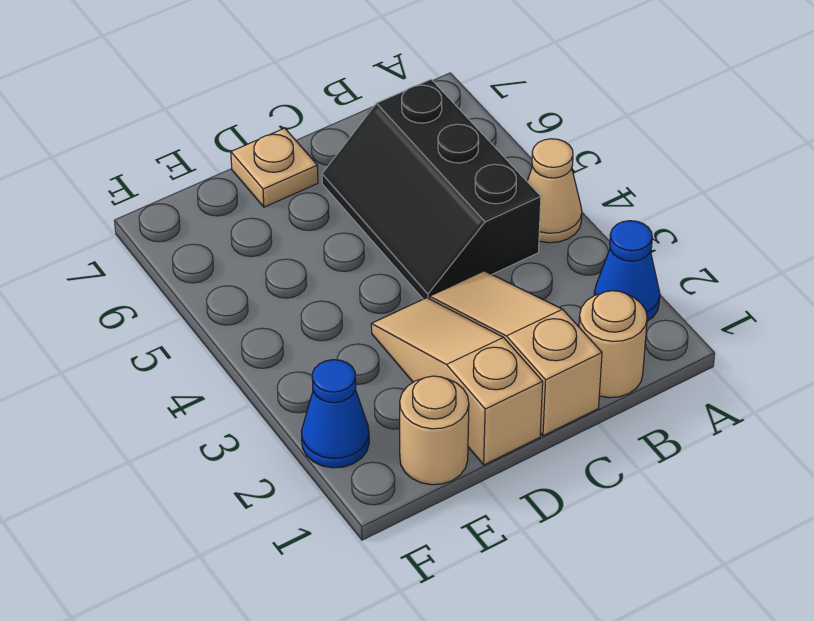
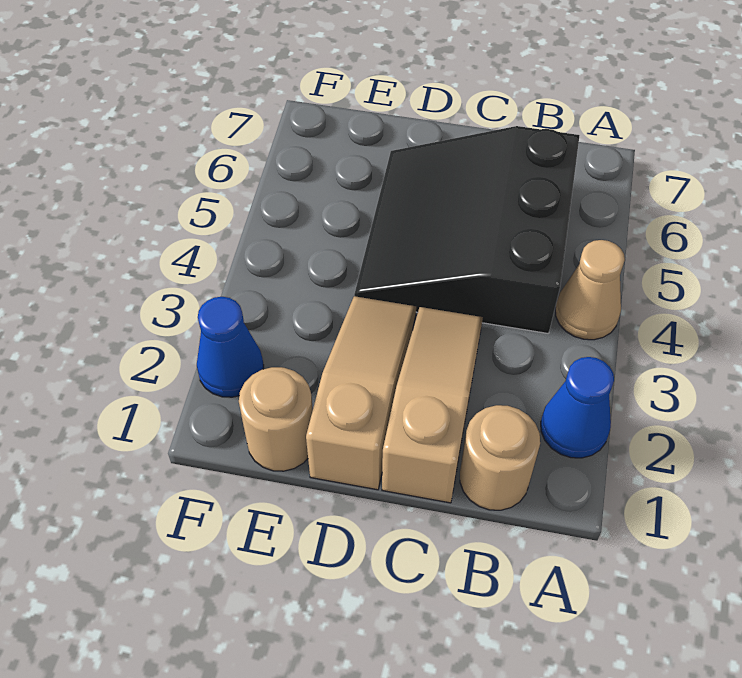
black slope B4:C6 level 1 top B -> black slope B4:D6 level 1 top B
tan plate D7 level 1 -> none

